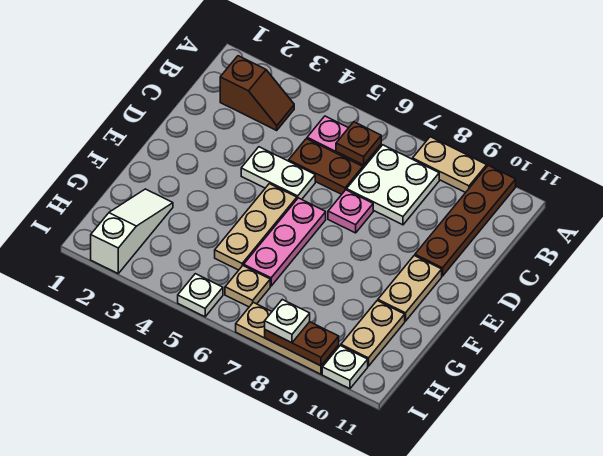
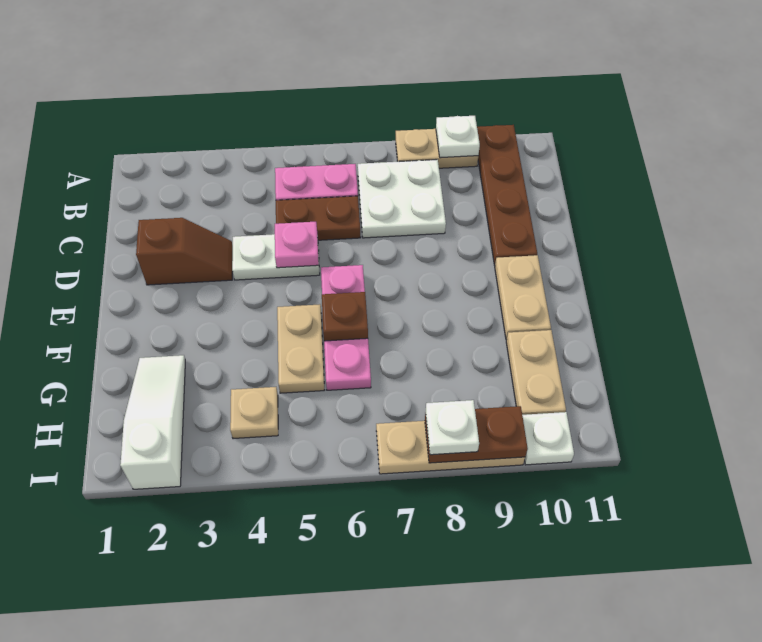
brown slope B2:B3 level 1 top 2 -> brown slope D2:D3 level 1 top 2
brown plate B6 level 2 -> brown plate F6 level 2
pink plate D7 level 1 -> pink plate D5 level 2
tan plate E5:G5 level 1 -> tan plate F5:G5 level 1
tan plate H6 level 1 -> tan plate H4 level 1
white plate I5 level 1 -> white plate A9 level 2

